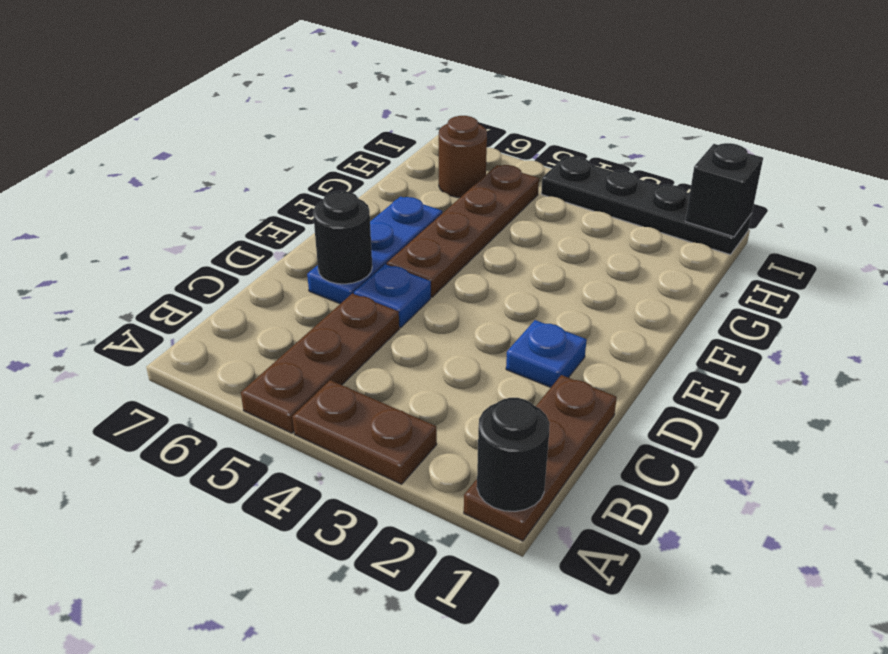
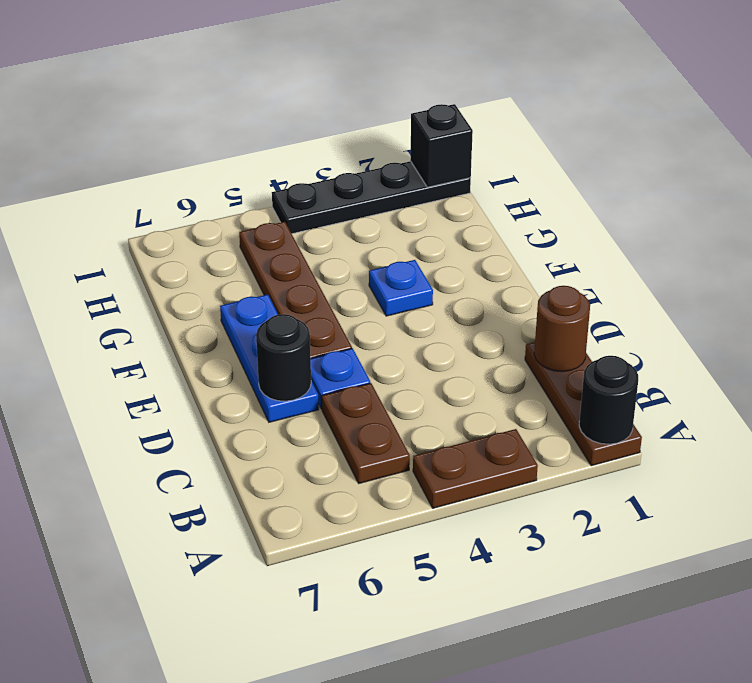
brown plate A5:C5 level 1 -> brown plate B5:C5 level 1
blue plate D2 level 1 -> blue plate F3 level 1
brown round brick H6 level 1 -> brown round brick C1 level 2

